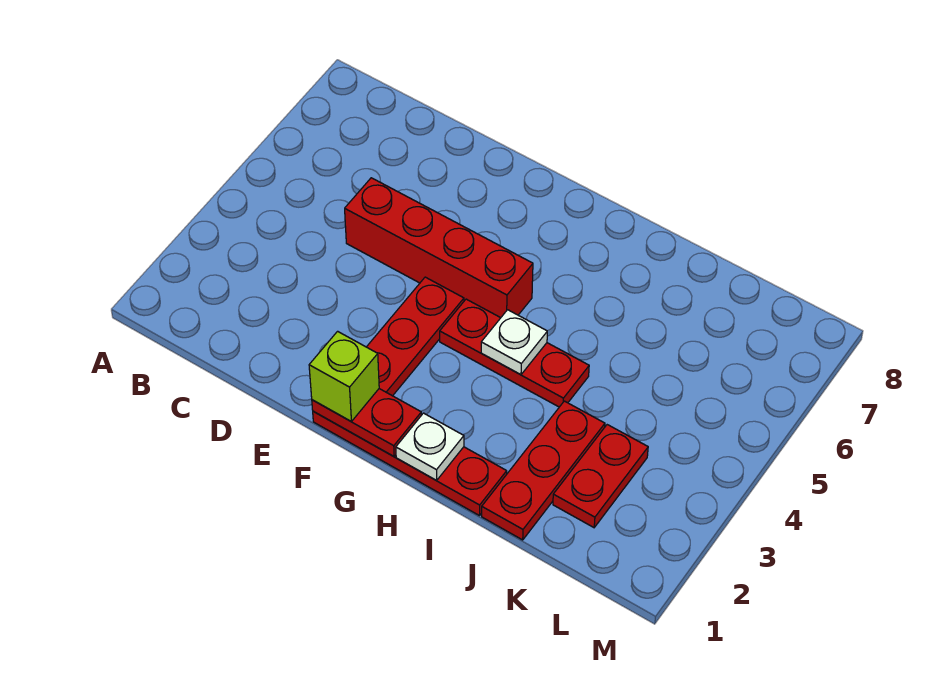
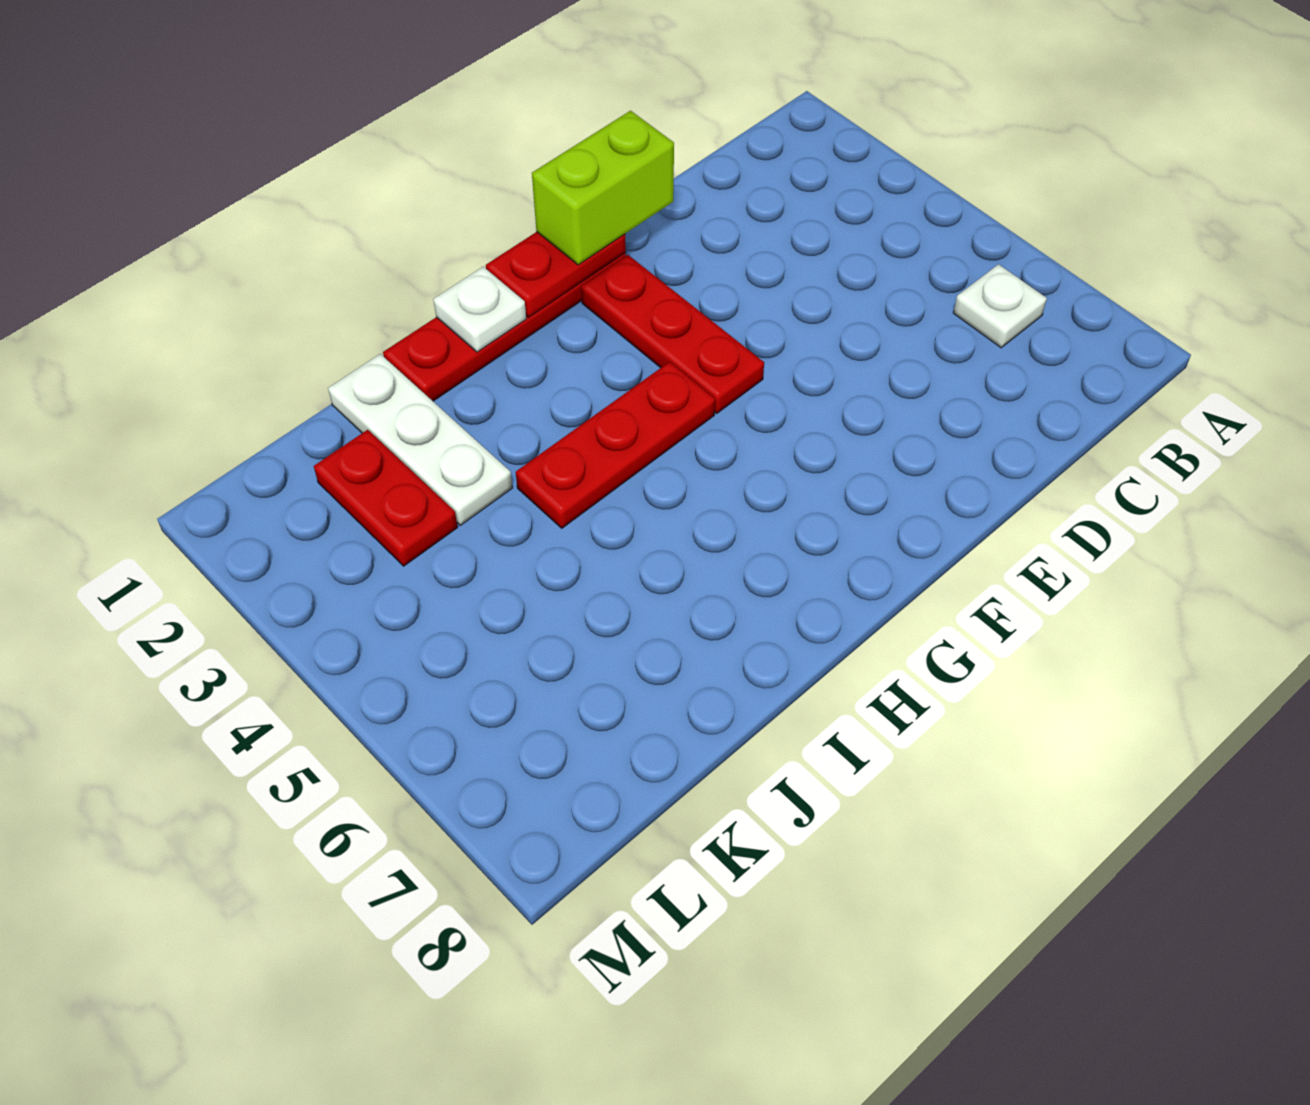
red brick D5:G5 level 1 -> none
lime brick F1 level 3 -> lime brick E1:F1 level 3
white plate H4 level 2 -> white plate B6 level 1
red plate J1:J3 level 1 -> white plate J1:J3 level 1

